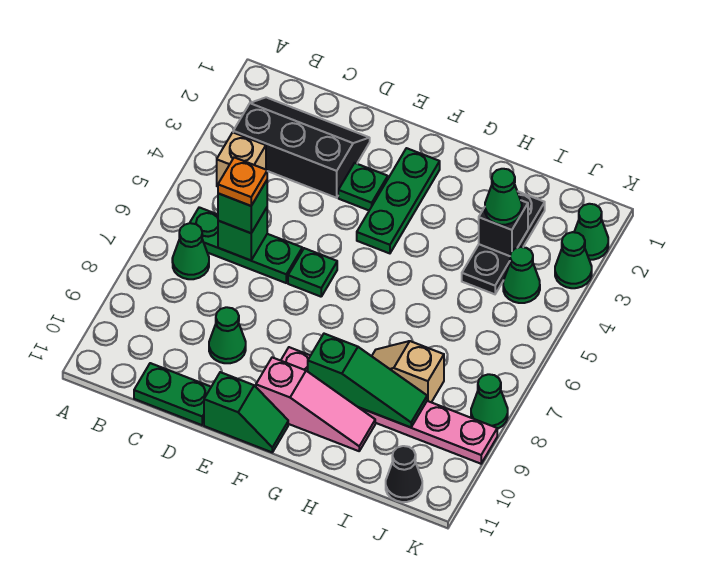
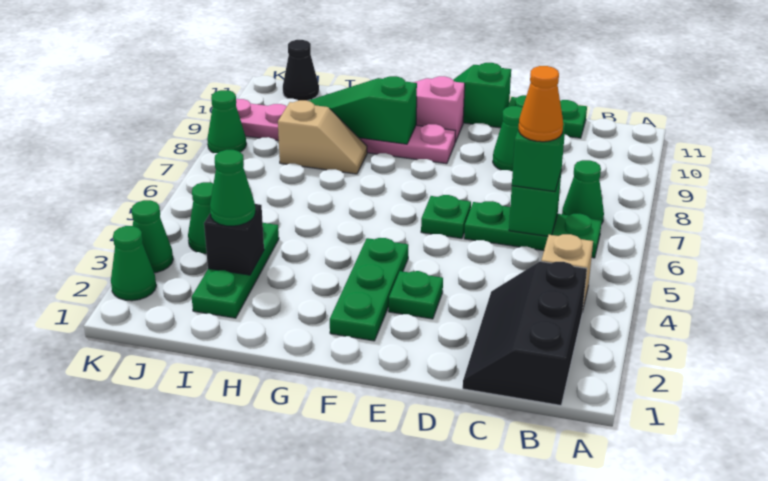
black slope B2:D3 level 1 top 3 -> black slope B1:C3 level 1 top B
orange plate C6 level 4 -> orange cone C6 level 4
black plate I2:I4 level 1 -> green plate I2:I4 level 1

